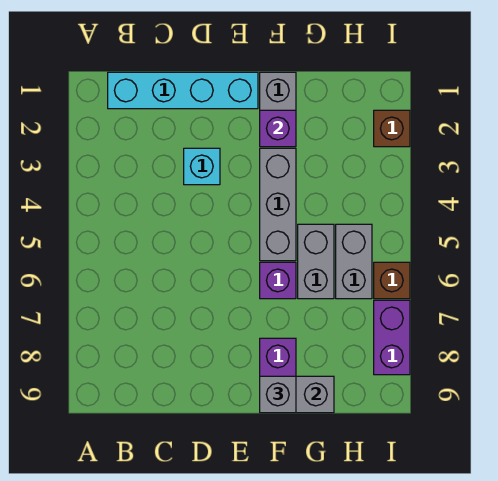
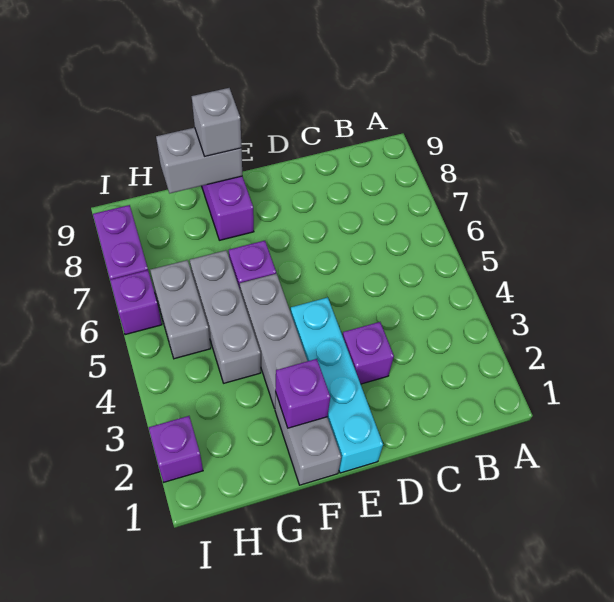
cyan brick B1:E1 level 1 -> cyan brick E1:E4 level 1
cyan brick D3 level 1 -> purple brick D3 level 1
grey brick G5:G6 level 1 -> grey brick G4:G6 level 1
brown brick I2 level 1 -> purple brick I2 level 1
brown brick I6 level 1 -> purple brick I6 level 1

